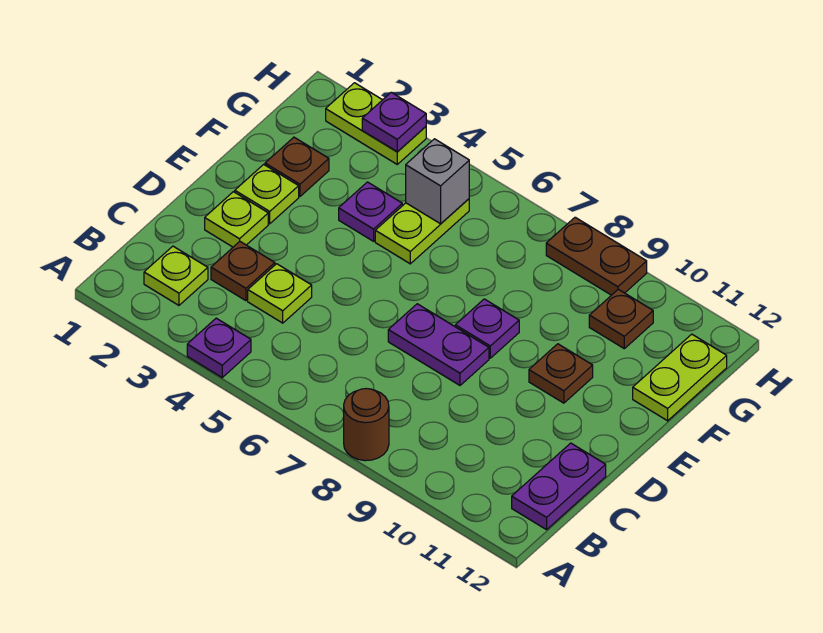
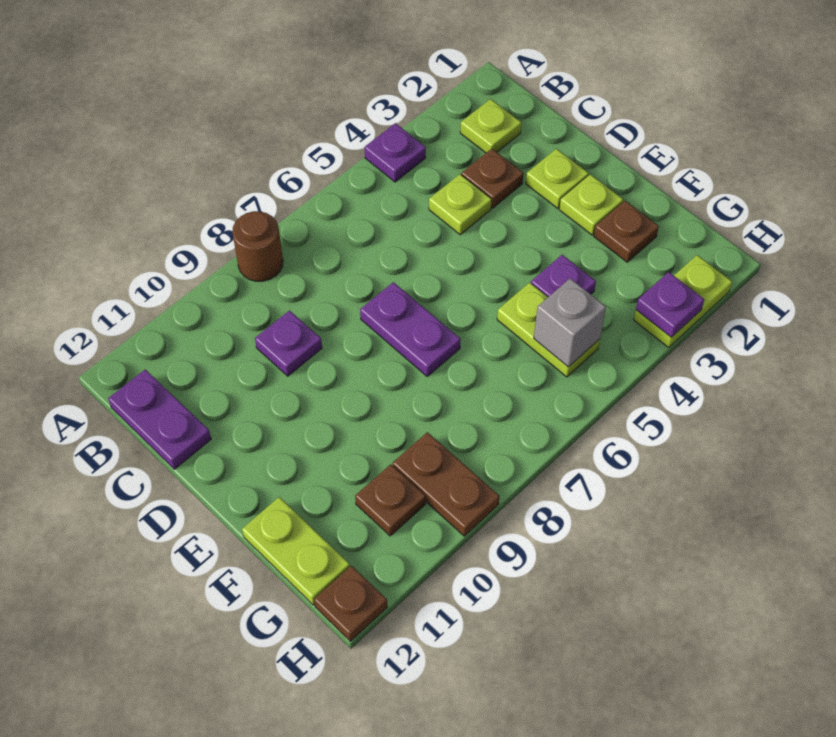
purple plate D7:D8 level 1 -> purple plate D7:E7 level 1
purple plate E8 level 1 -> purple plate C9 level 1
brown plate E10 level 1 -> brown plate H12 level 1
brown plate H8:H9 level 1 -> brown plate G9:H9 level 1

